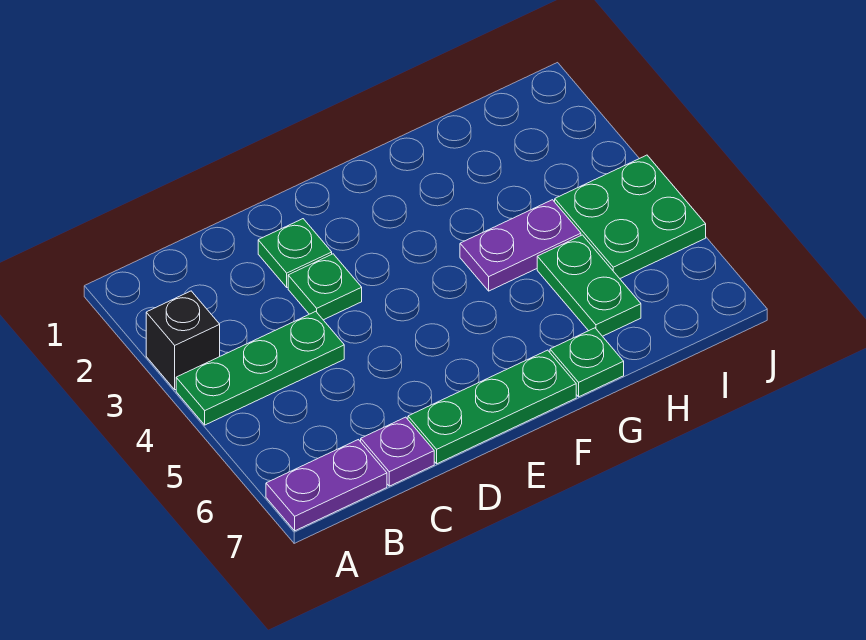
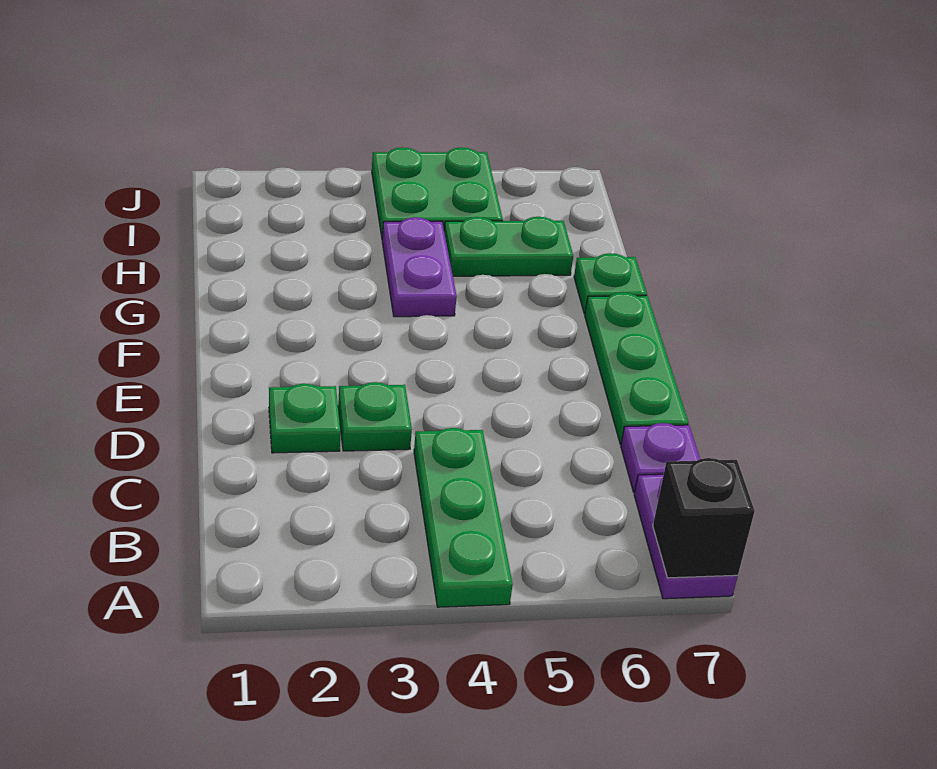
black brick A3 level 1 -> black brick A7 level 2

